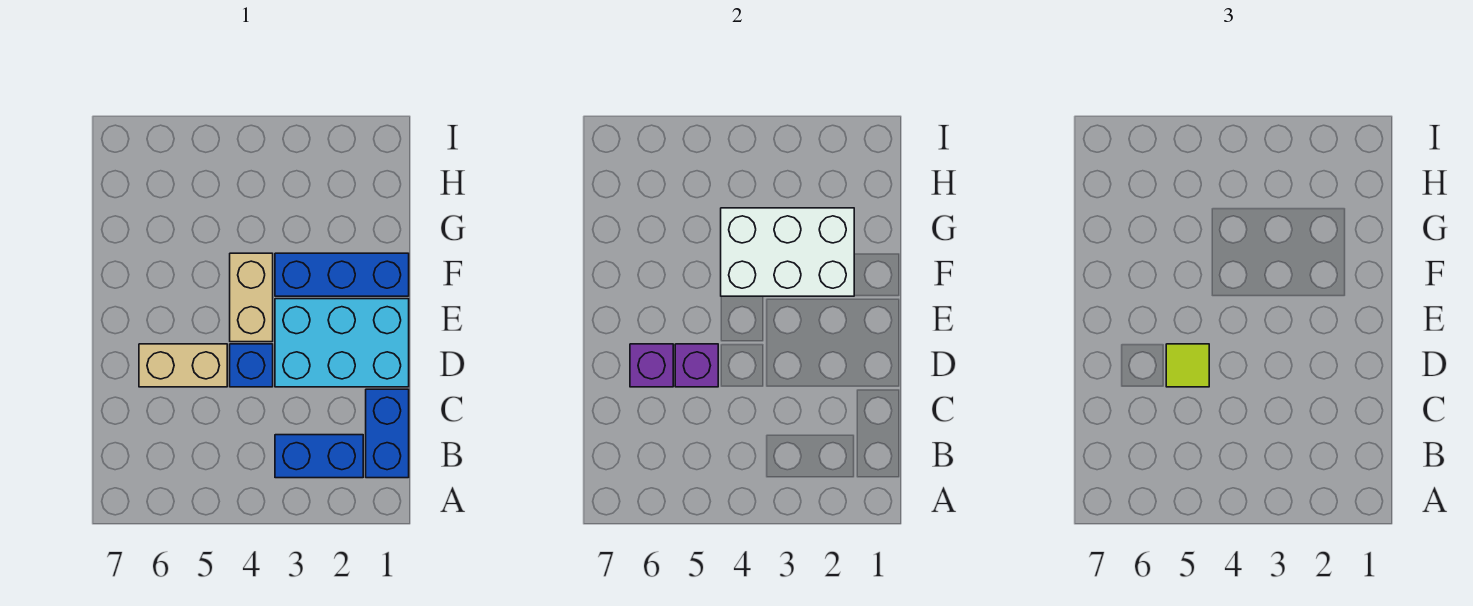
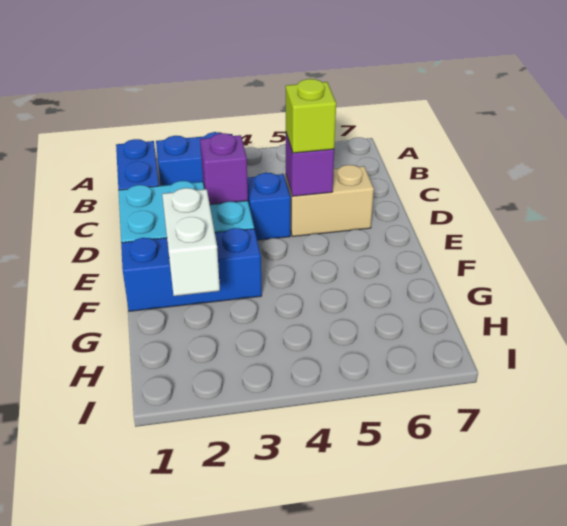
lime tile D5 level 3 -> lime brick D5 level 3
purple brick D6 level 2 -> purple brick D3 level 2
tan brick E4:F4 level 1 -> none
white brick F2:G4 level 2 -> white brick F2:G2 level 2

